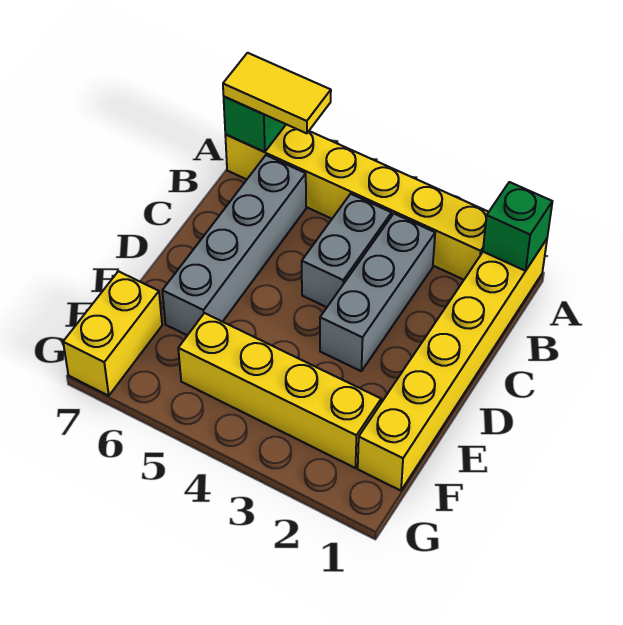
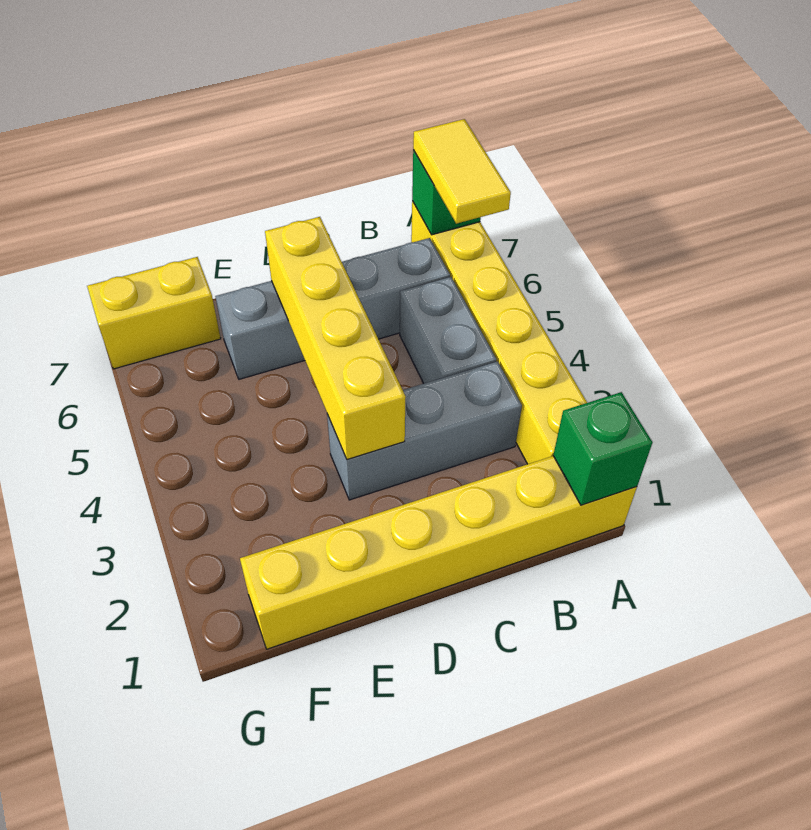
grey brick B4:C4 level 1 -> grey brick B4:B5 level 1
yellow brick F2:F5 level 1 -> yellow brick D3:D6 level 2

